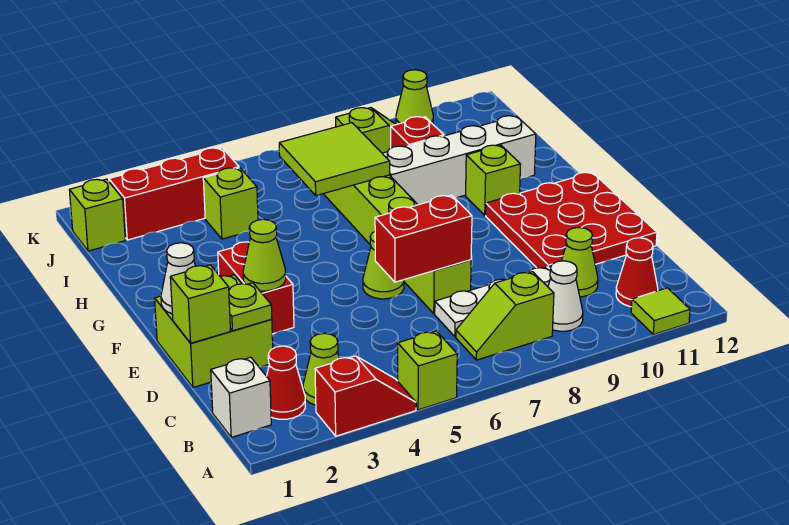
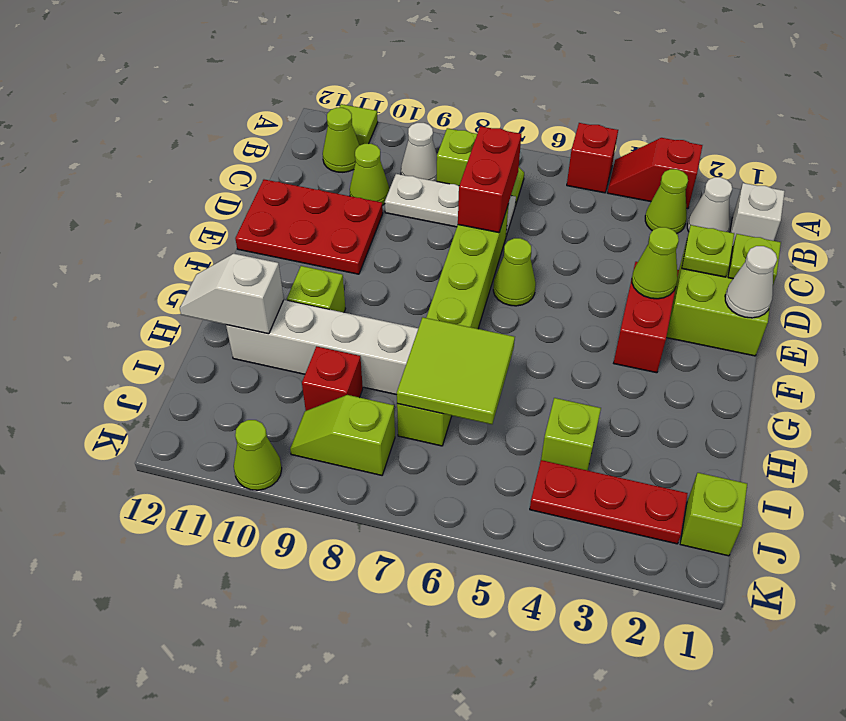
lime brick A5 level 1 -> red brick A5 level 1
red cone B2 level 1 -> white cone B2 level 1
red cone B11 level 1 -> lime cone B11 level 1
lime brick D1 level 2 -> lime plate D1 level 2
red brick D6:D7 level 2 -> red brick C7:D7 level 2
red plate D10:F12 level 1 -> red plate D10:E12 level 1
none -> white slope H11:H12 level 2 top 11
red brick J2:J4 level 1 -> red plate J2:J4 level 1

